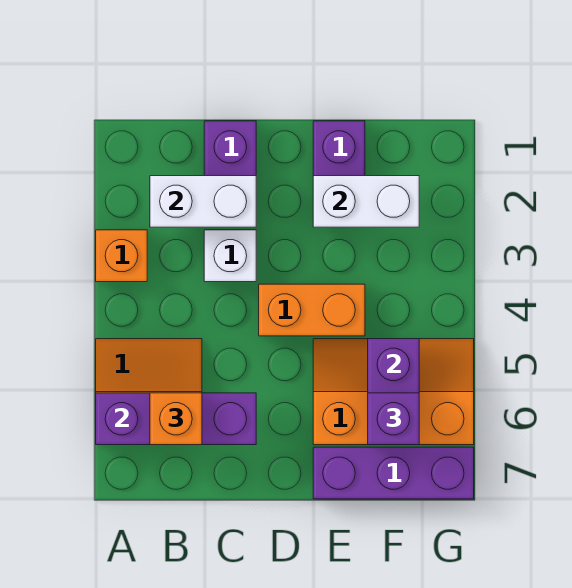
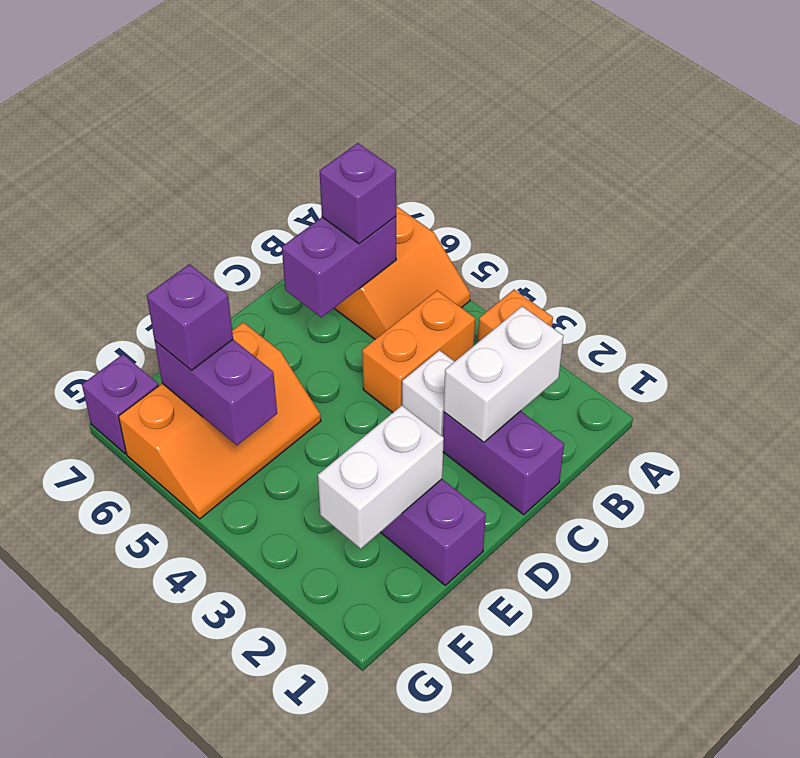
purple brick A6:C6 level 2 -> purple brick B6:C6 level 2
orange brick B6 level 3 -> purple brick B6 level 3
orange brick D4:E4 level 1 -> orange brick B4:C4 level 1
purple brick E7:G7 level 1 -> purple brick G7 level 1

